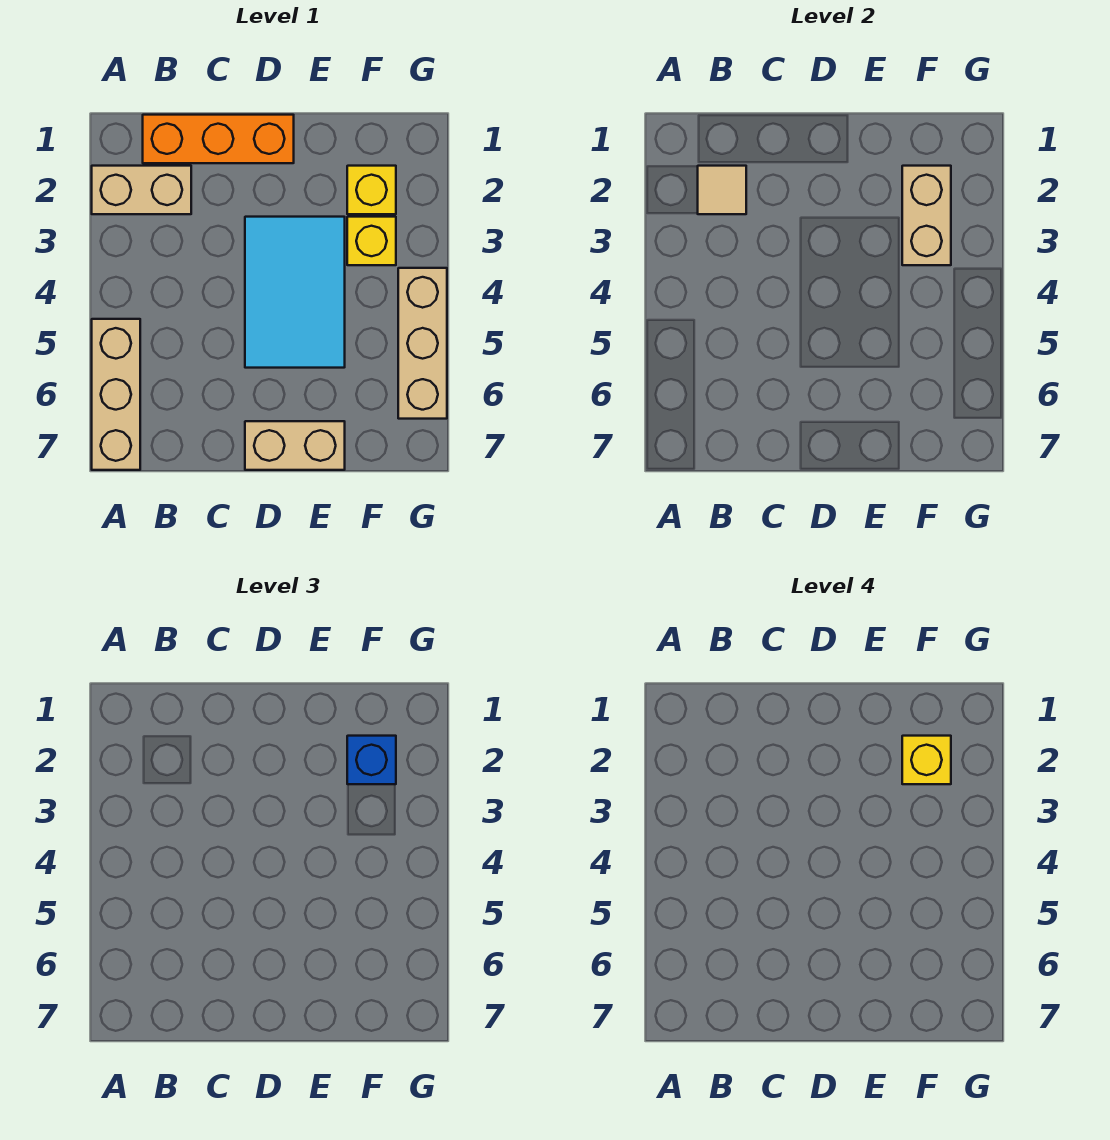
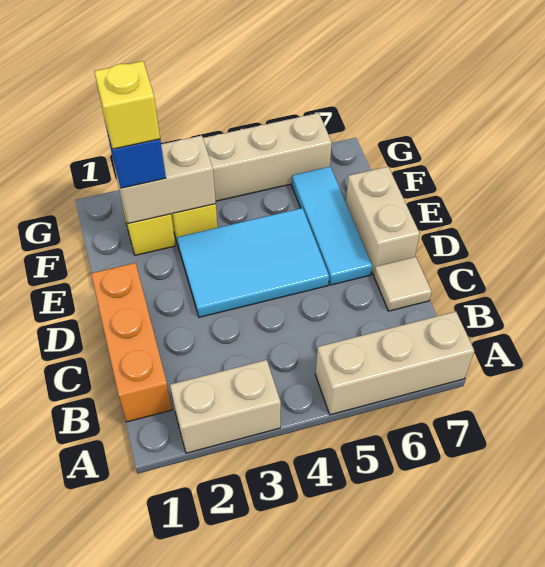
tan brick A2:B2 level 1 -> tan brick A2:A3 level 1
tan tile B2 level 2 -> tan tile C7 level 1
none -> cyan tile D6:F6 level 1

